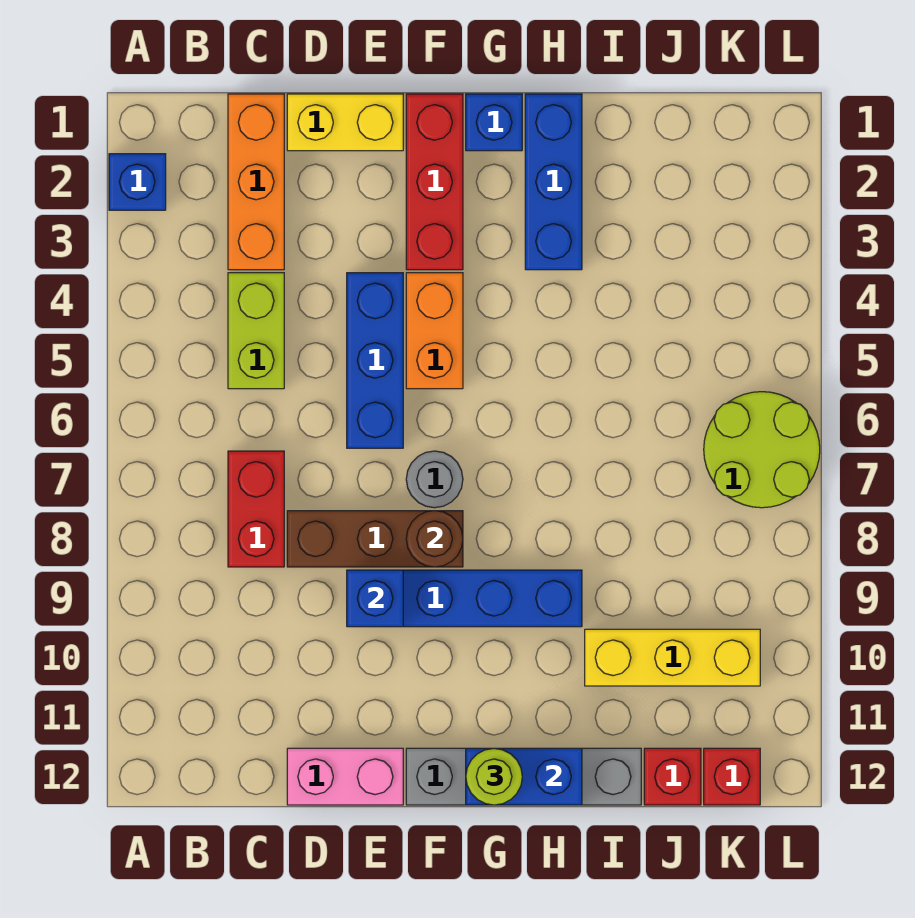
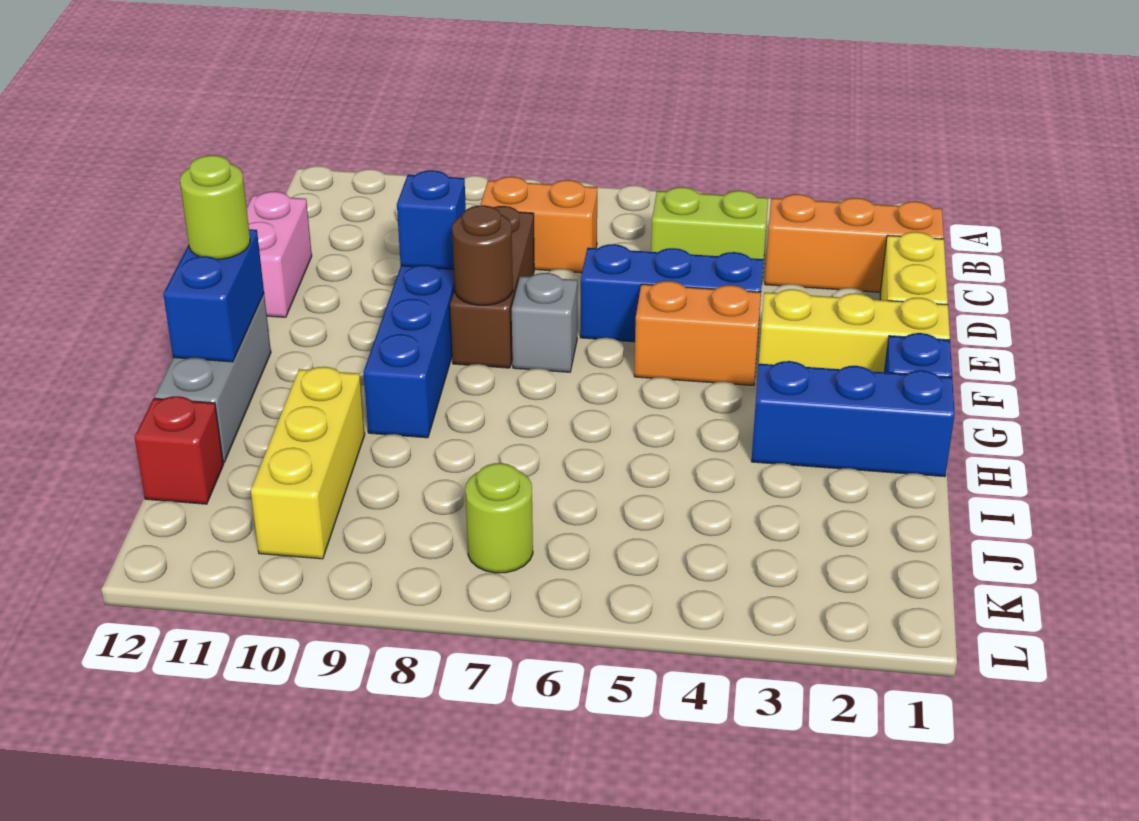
blue brick A2 level 1 -> none
red brick C7:C8 level 1 -> orange brick C7:C8 level 1
red brick F1:F3 level 1 -> yellow brick F1:F3 level 1
grey round brick F7 level 1 -> grey brick F7 level 1
grey brick F12:I12 level 1 -> grey brick G12:I12 level 1
lime round brick K6:L7 level 1 -> lime round brick K7 level 1
red brick K12 level 1 -> none

